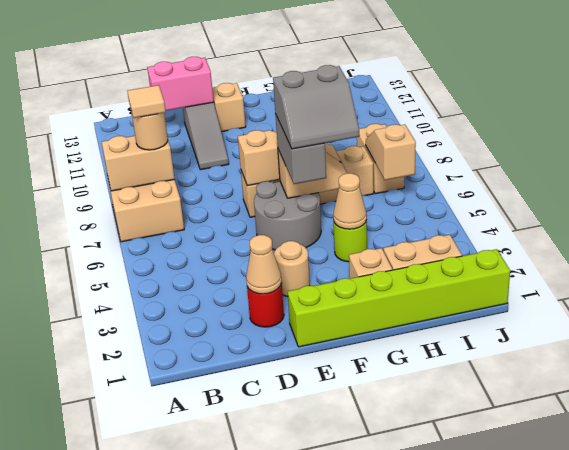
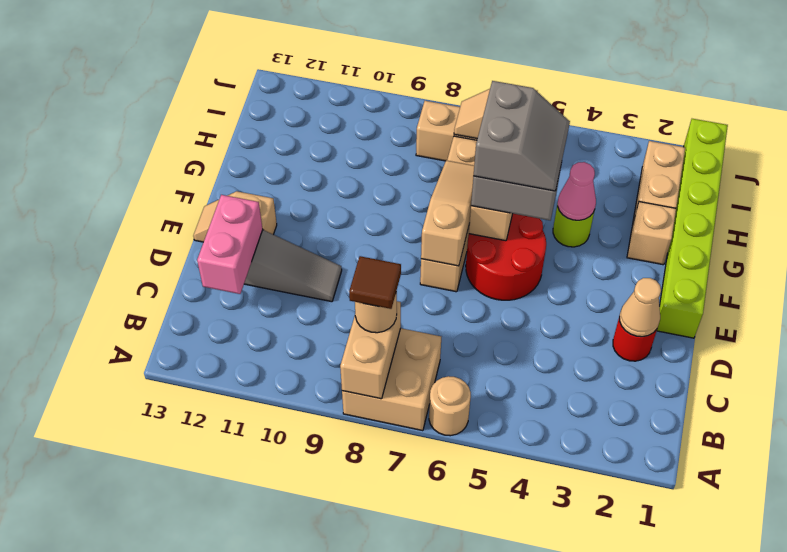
tan tile B8 level 4 -> brown tile B8 level 4
tan round brick E3 level 1 -> tan round brick A6 level 1
grey round brick E5:F6 level 1 -> red round brick E5:F6 level 1
tan cone G4 level 2 -> pink cone G4 level 2

